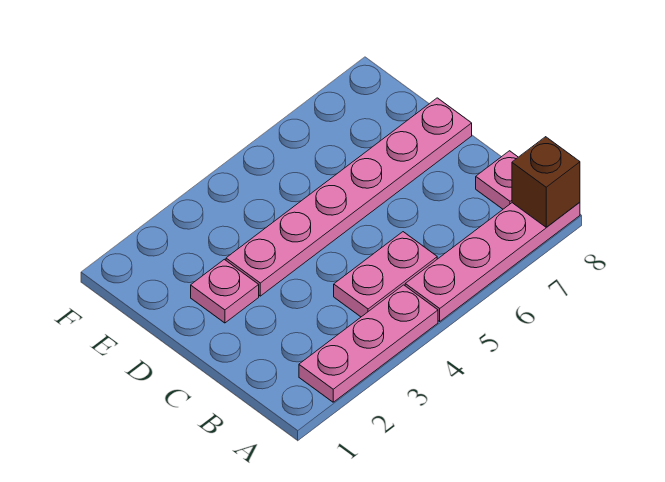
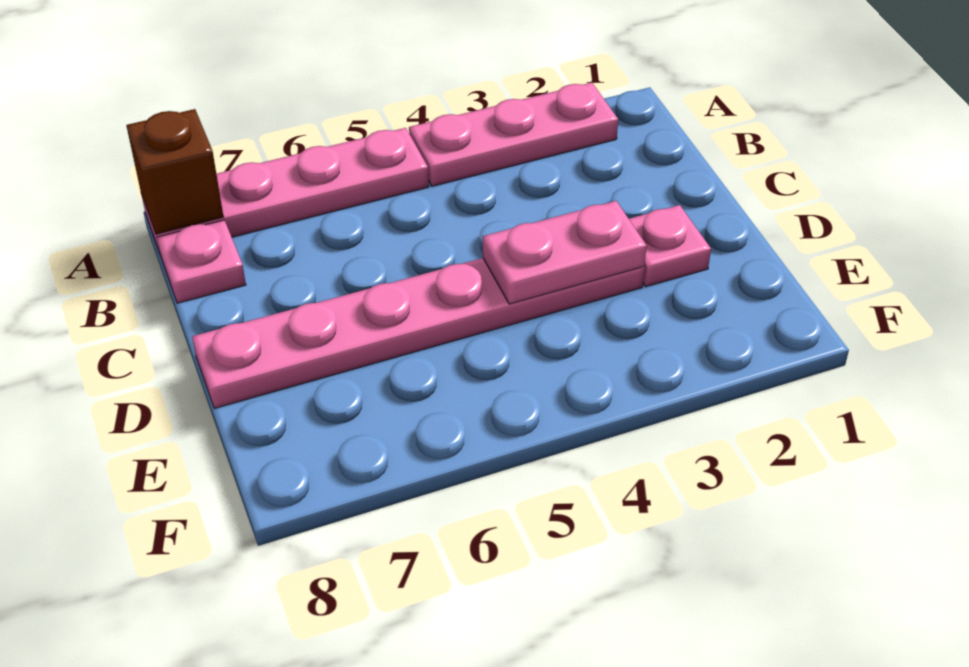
pink plate B4:B5 level 1 -> pink plate D3:D4 level 2

